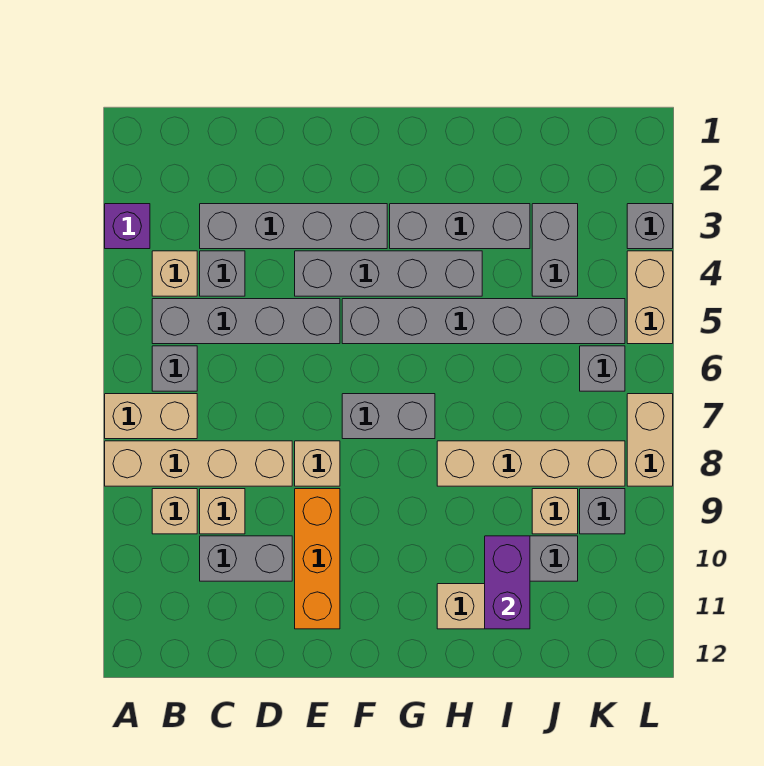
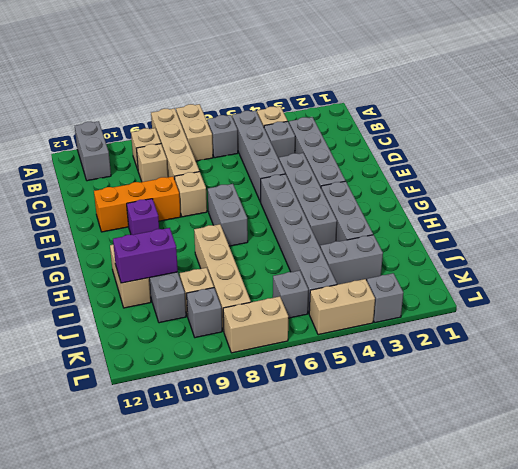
purple brick A3 level 1 -> purple brick F10 level 1
grey brick C10:D10 level 1 -> grey brick A11:B11 level 1

